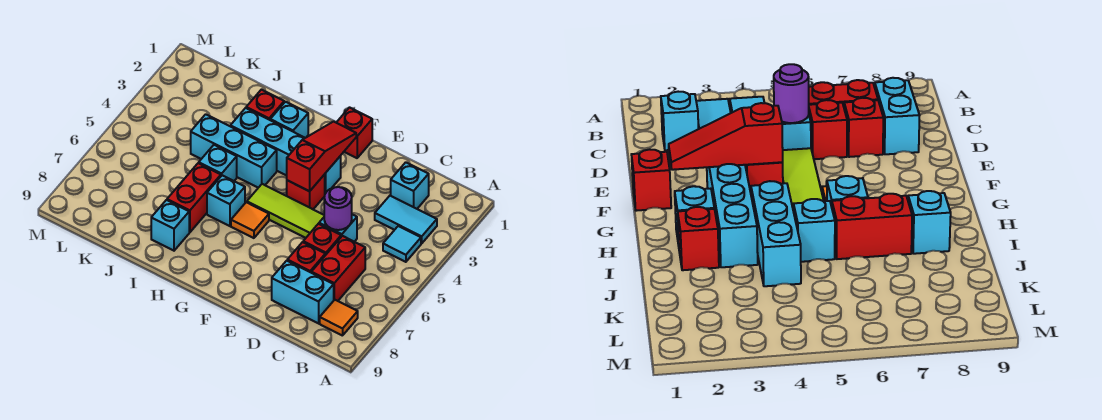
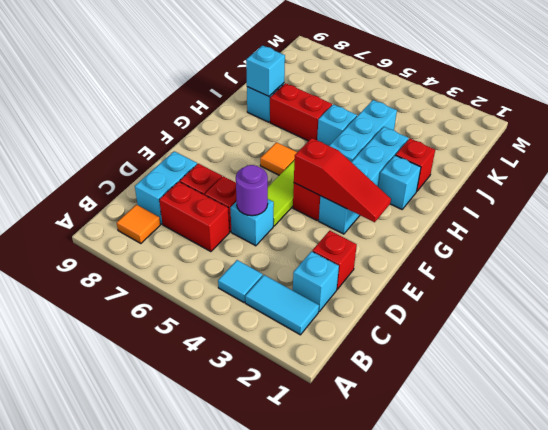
cyan tile B3:C3 level 1 -> cyan tile B2:B3 level 1
red brick F1 level 1 -> red brick D2 level 1
cyan brick H6 level 1 -> cyan brick I8 level 2

